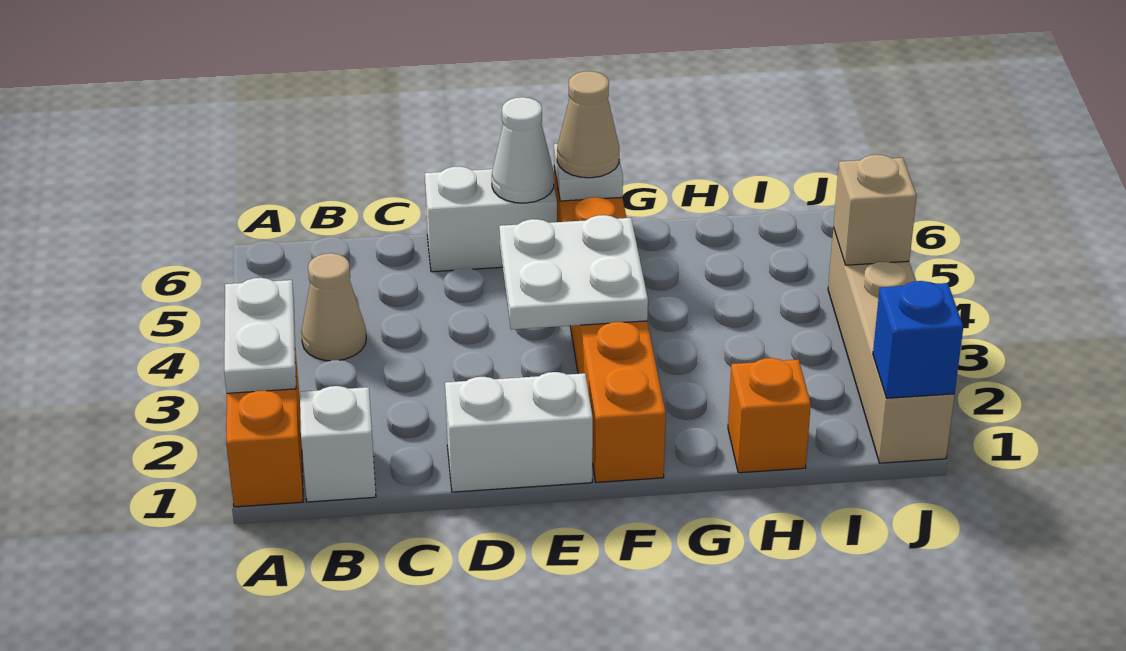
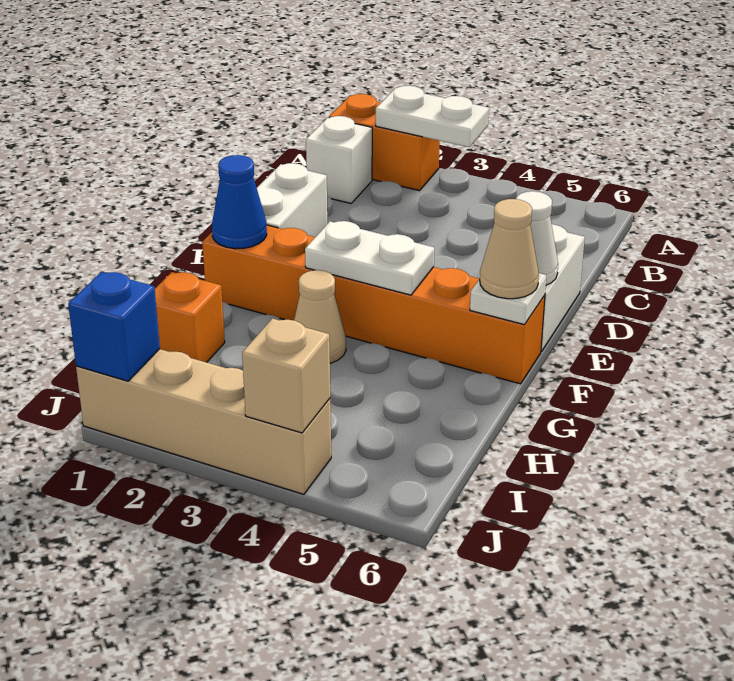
tan cone B4 level 1 -> tan cone G3 level 1
white plate E3:F4 level 2 -> white plate F3:F4 level 2
none -> blue cone F1 level 2

